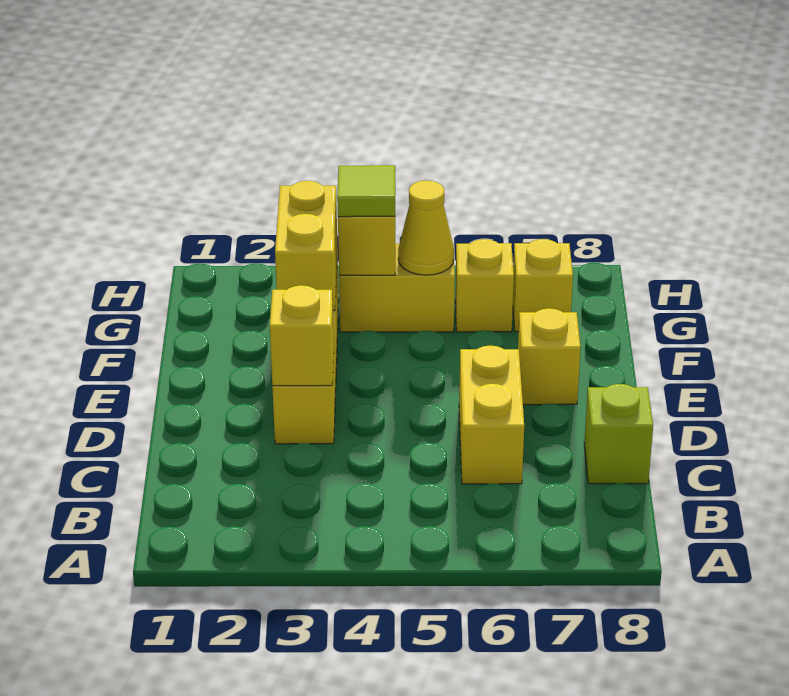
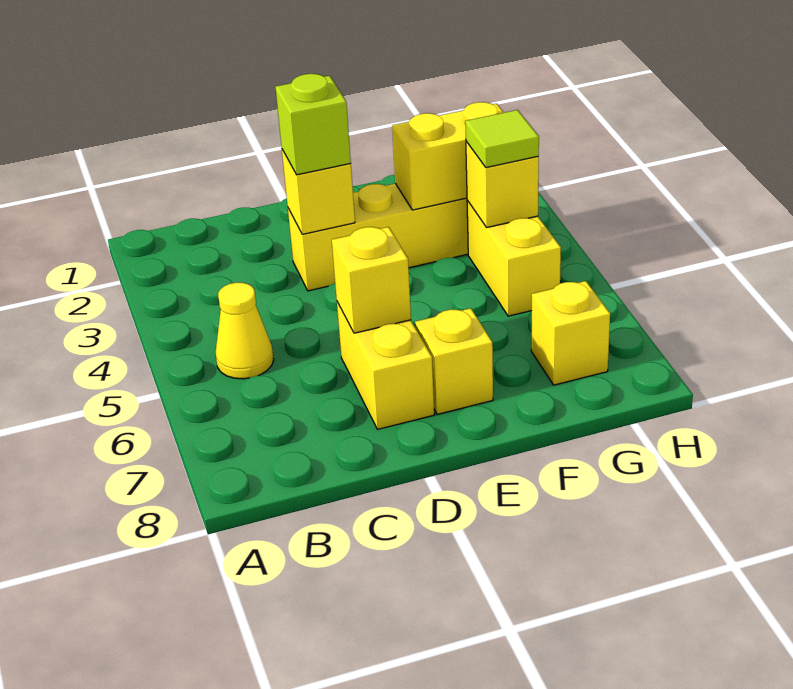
yellow brick C6:D6 level 1 -> yellow brick D6:D7 level 1
lime brick C8 level 1 -> lime brick D3 level 3
yellow cone G5 level 2 -> yellow cone B5 level 1
yellow brick G6 level 1 -> yellow brick D6 level 2

